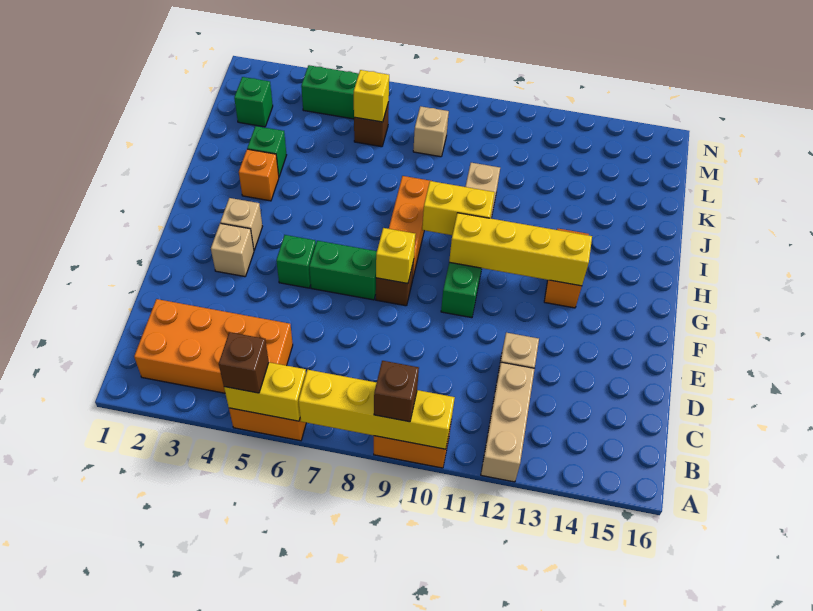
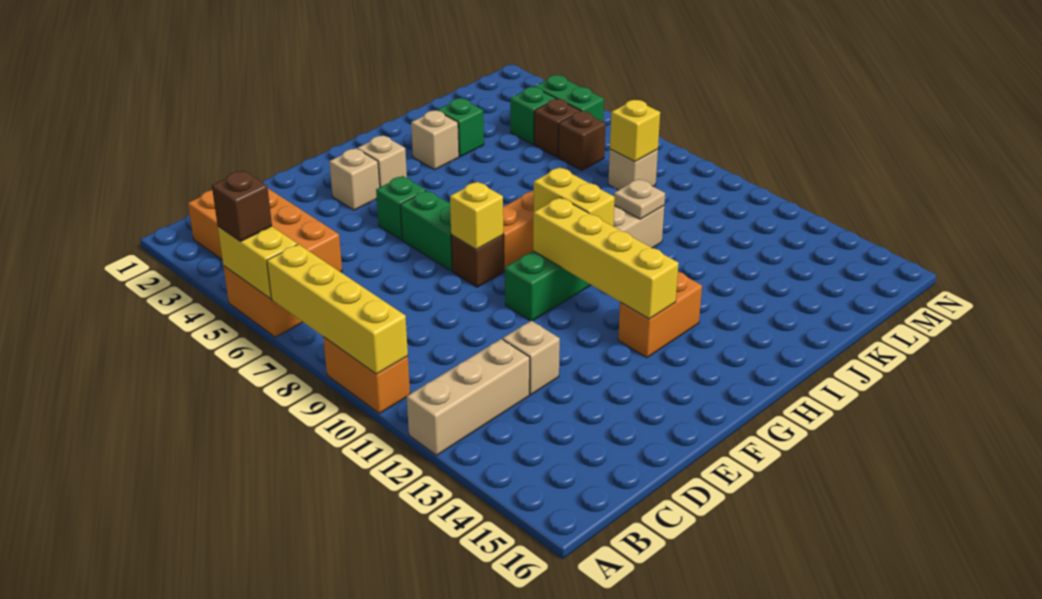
brown brick A9 level 3 -> brown brick L5 level 1
orange brick I3 level 1 -> tan brick I3 level 1
none -> tan plate J10 level 2
green brick L2 level 1 -> green brick L4 level 1
yellow brick L6 level 2 -> yellow brick L8 level 2

